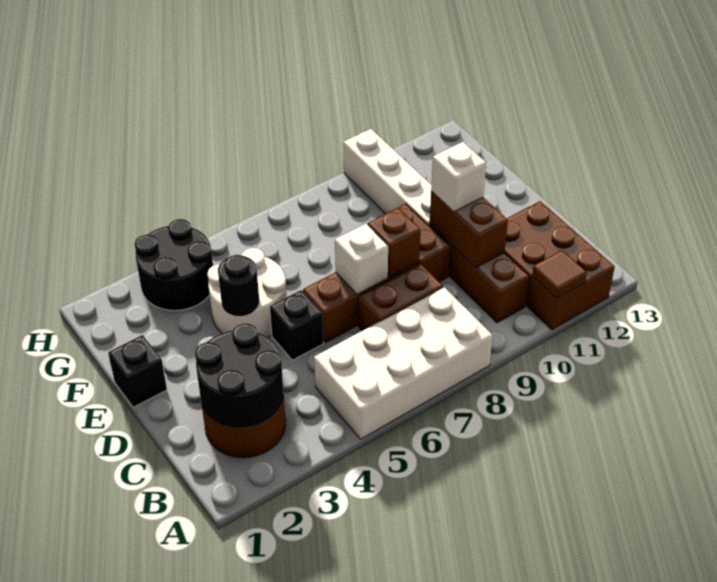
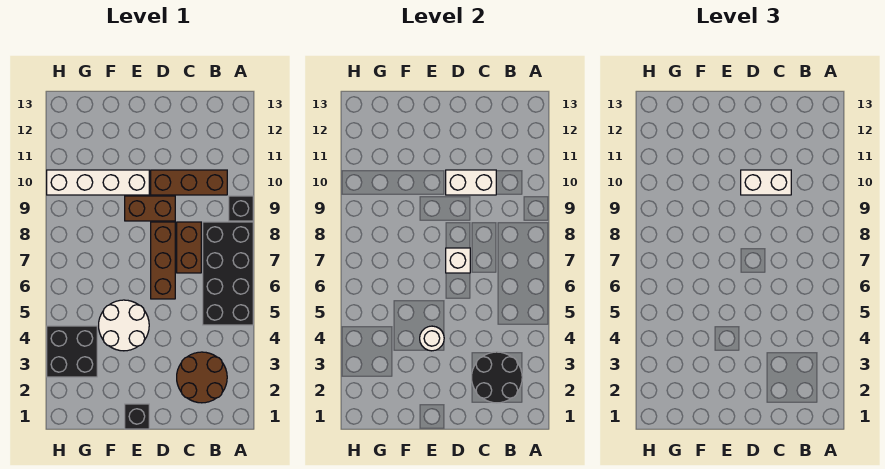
white brick A5:B8 level 1 -> black brick A5:B8 level 1
brown brick A11:C12 level 1 -> none
brown tile A11 level 2 -> none
brown brick C10:D10 level 2 -> white brick C10:D10 level 2
black brick D5 level 1 -> black brick A9 level 1
brown brick D8 level 2 -> none
white brick D10 level 3 -> white brick C10:D10 level 3
black round brick E4 level 2 -> white round brick E4 level 2
black round brick G3:H4 level 1 -> black brick G3:H4 level 1

